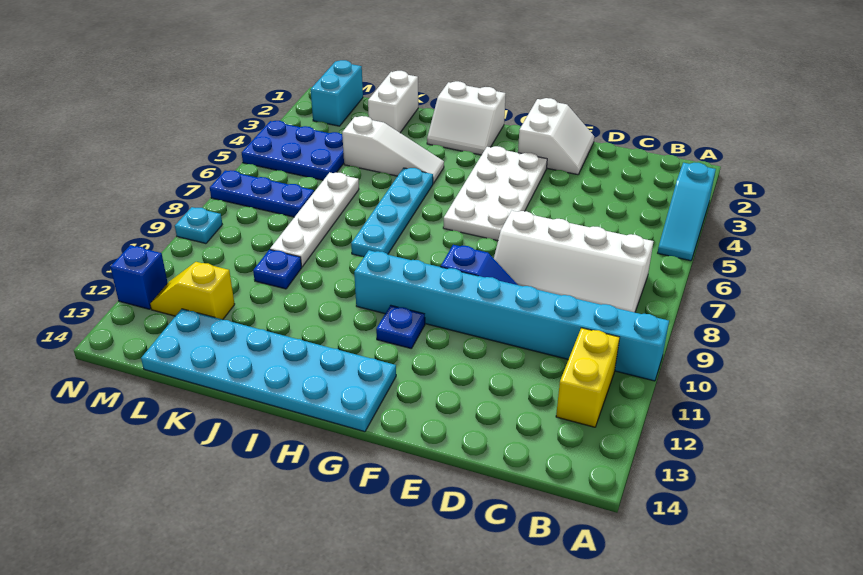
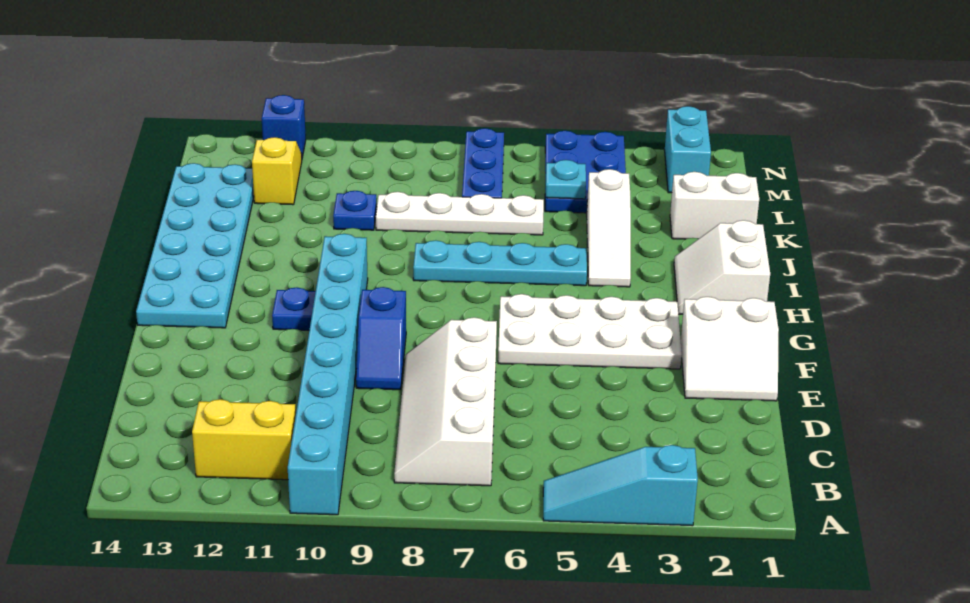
cyan brick M1:M2 level 1 -> cyan brick M2:N2 level 1
cyan plate N9 level 1 -> cyan plate L5 level 2

